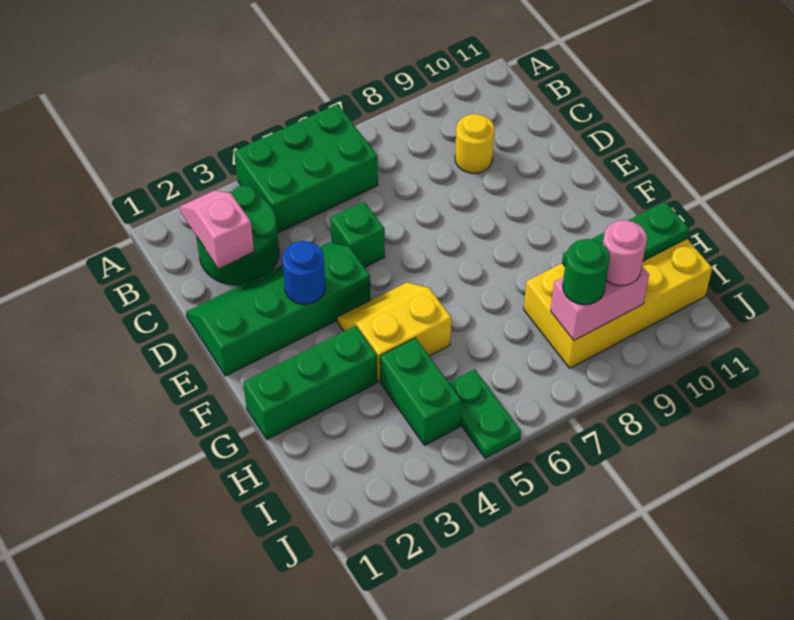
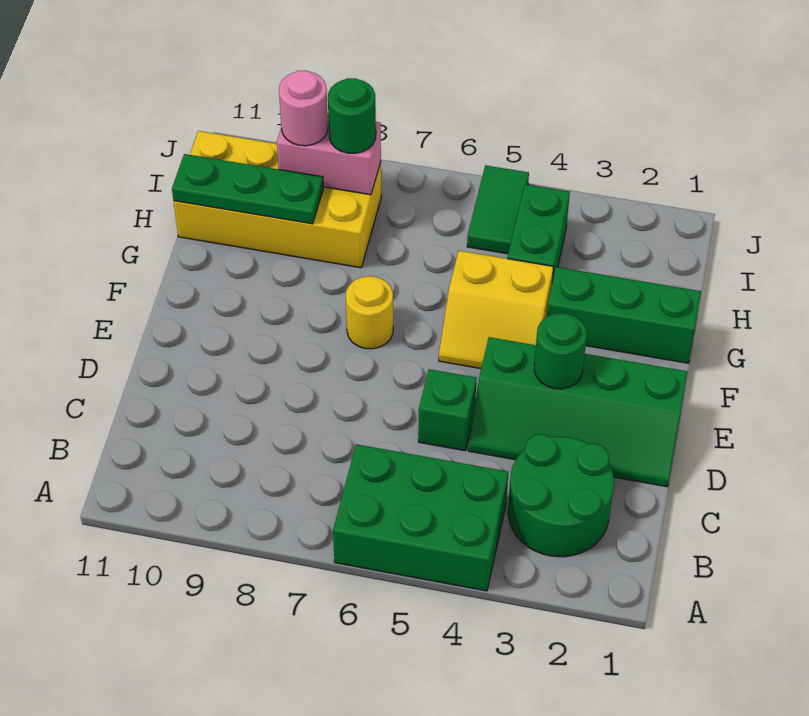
pink slope B2:C2 level 2 top C -> none
yellow round brick C9 level 1 -> yellow round brick F7 level 1
blue round brick E3 level 2 -> green round brick E3 level 2
green plate I5:J5 level 1 -> green tile I5:J5 level 1

